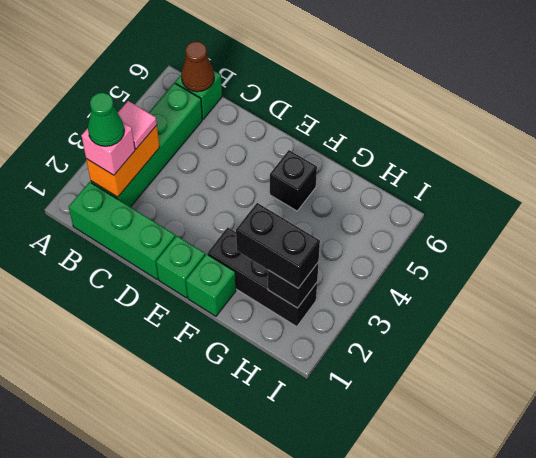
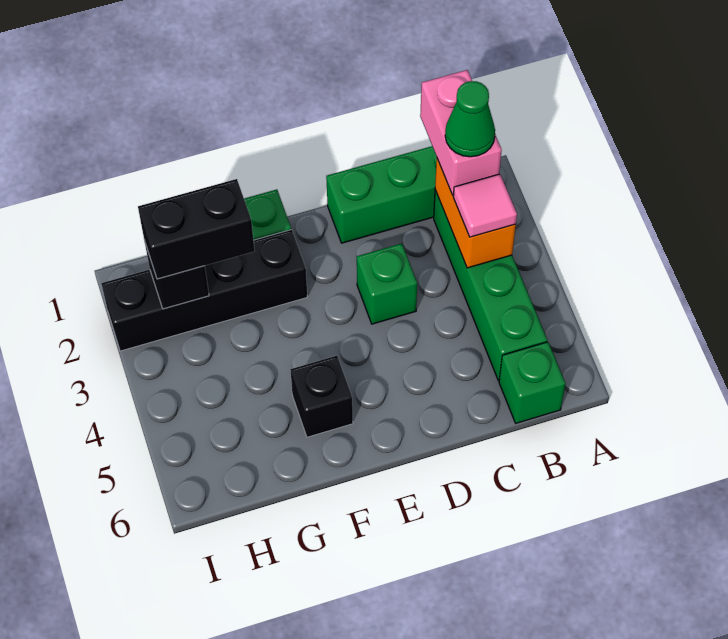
pink brick B2 level 3 -> pink brick B1:B2 level 3
brown cone B6 level 2 -> none
green brick E1 level 1 -> green brick D3 level 1
black brick F2:H2 level 1 -> black brick F2:I2 level 1

